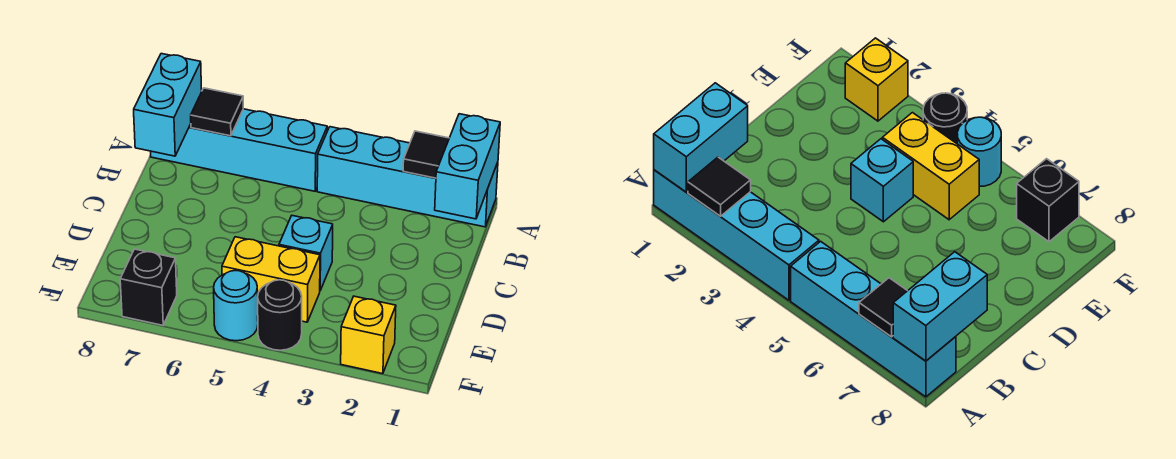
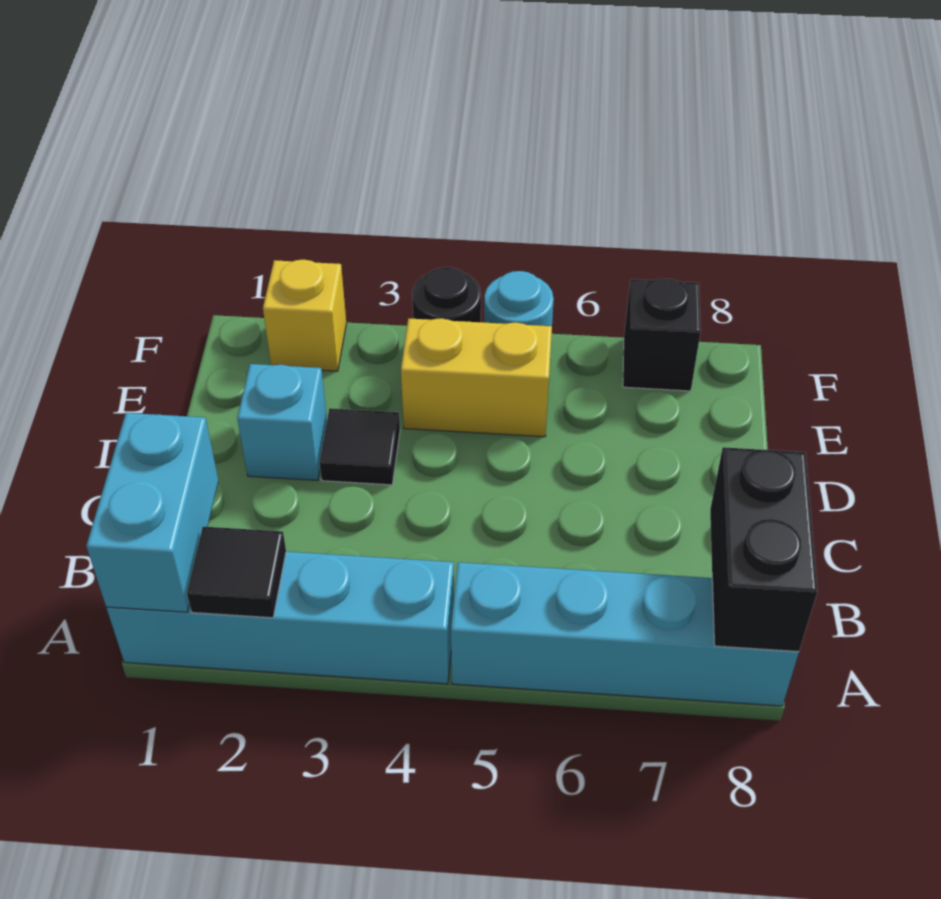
black tile A7 level 2 -> black tile D3 level 1
cyan brick A8:B8 level 2 -> black brick A8:B8 level 2
cyan brick D4 level 1 -> cyan brick D2 level 1

